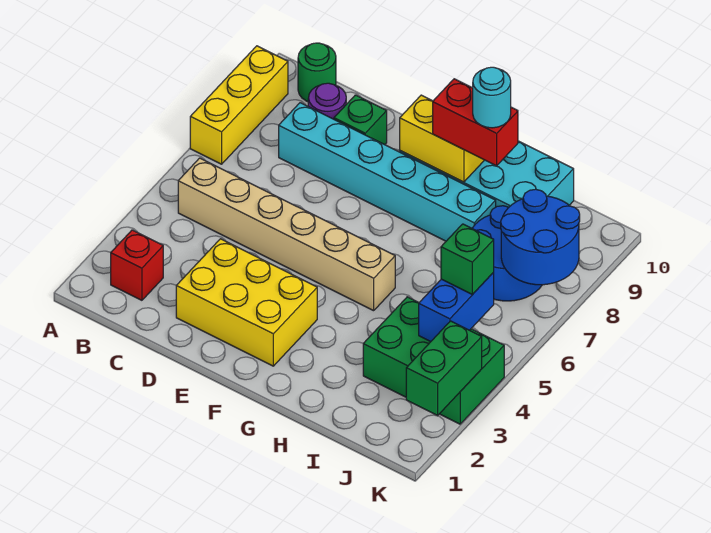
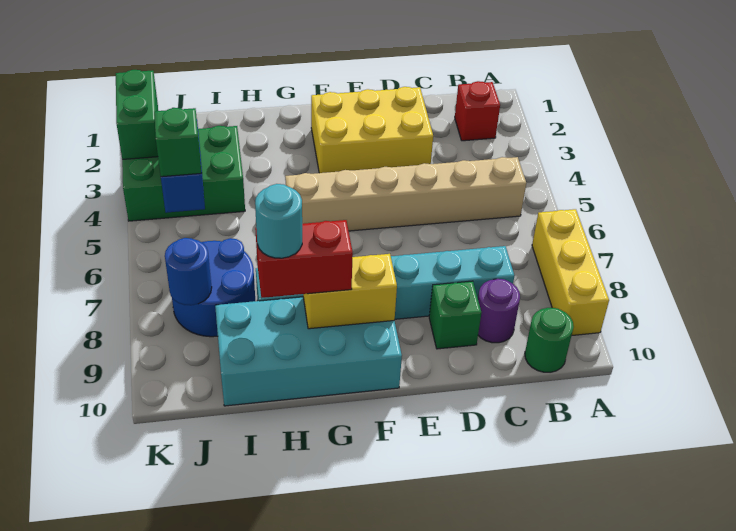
blue round brick J7:K8 level 2 -> blue round brick J8 level 2

